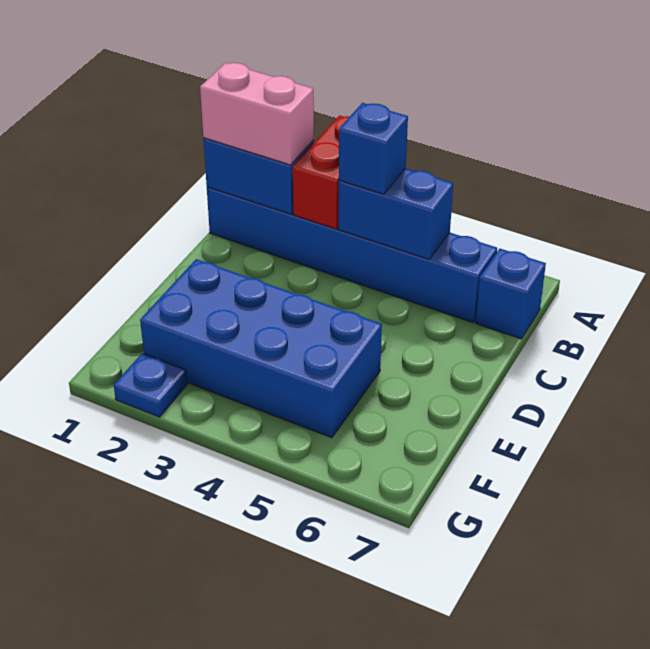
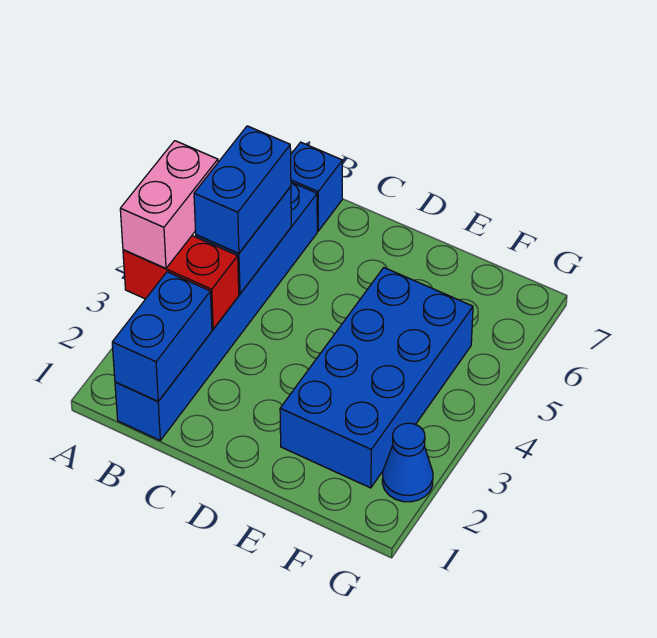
pink brick B1:B2 level 3 -> pink brick A3:A4 level 3
blue brick B4 level 3 -> blue brick B4:B5 level 3
blue plate G2 level 1 -> blue cone G2 level 1

